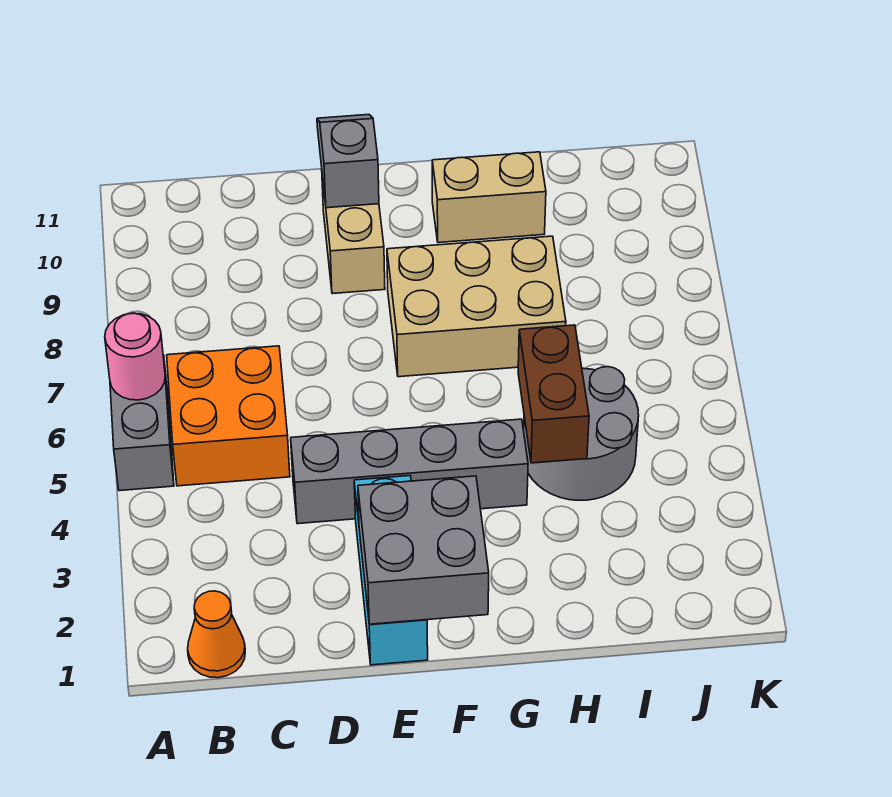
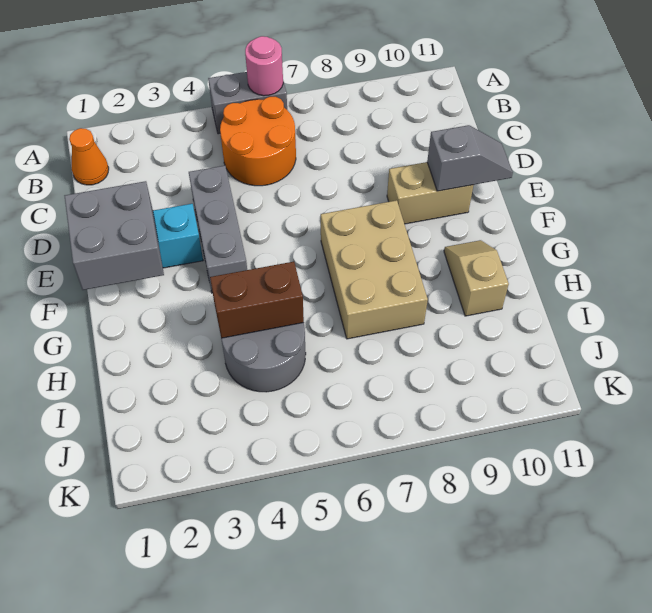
orange brick B5:C6 level 1 -> orange round brick B5:C6 level 1
grey brick D4:G4 level 1 -> grey brick D4:F4 level 1
tan brick G10:H10 level 1 -> tan slope G10:H10 level 1 top H

